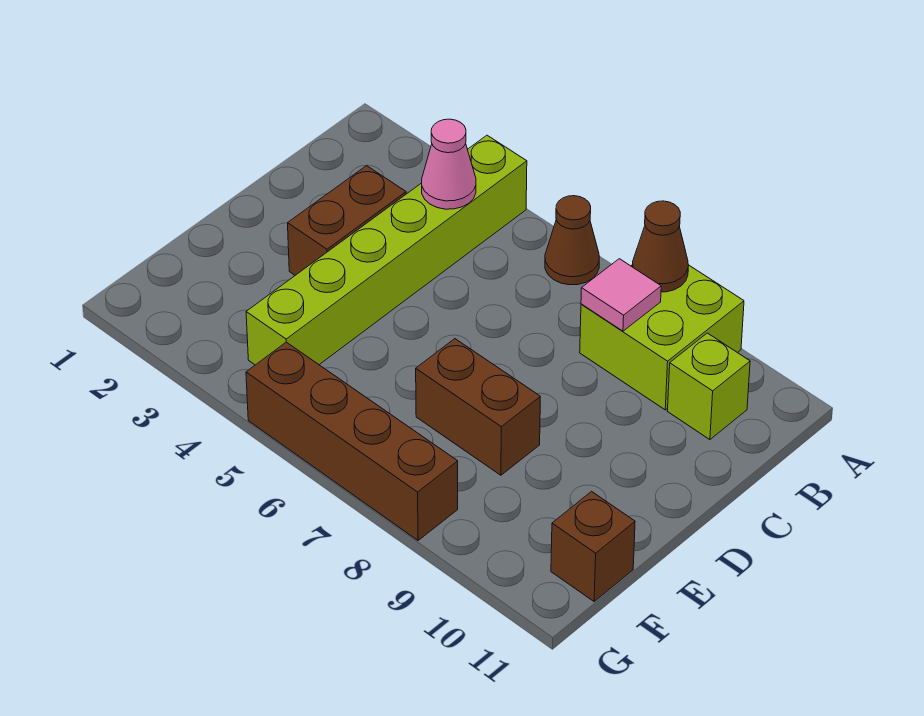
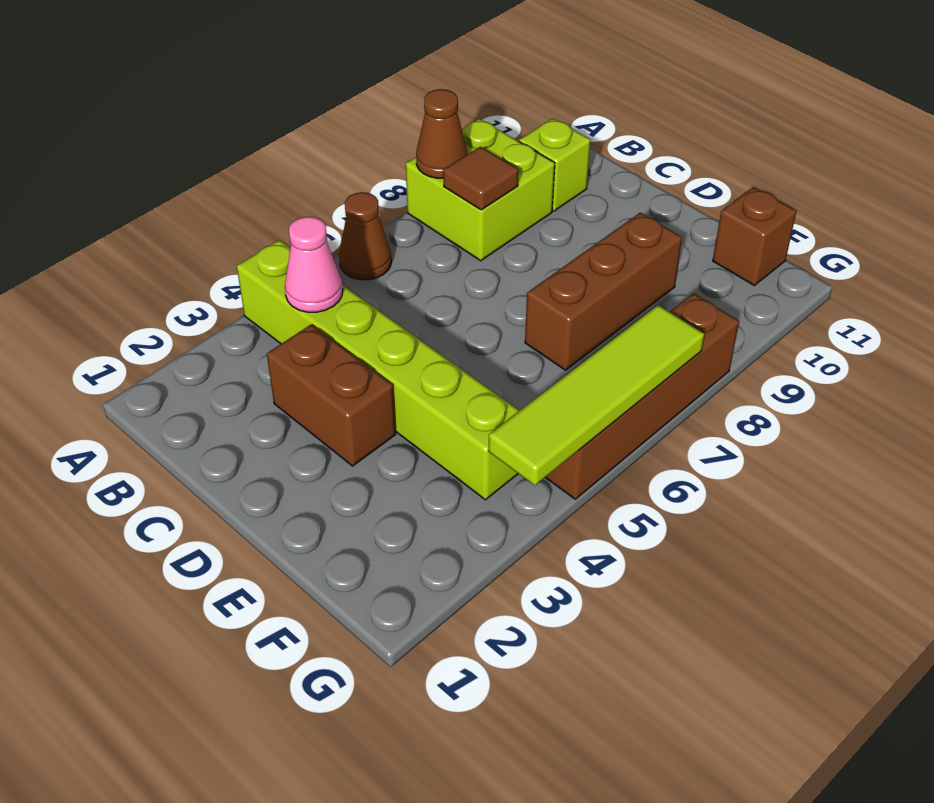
pink tile B8 level 2 -> brown tile B8 level 2
brown brick E7:E8 level 1 -> brown brick E7:E9 level 1
none -> lime tile G4:G7 level 2

